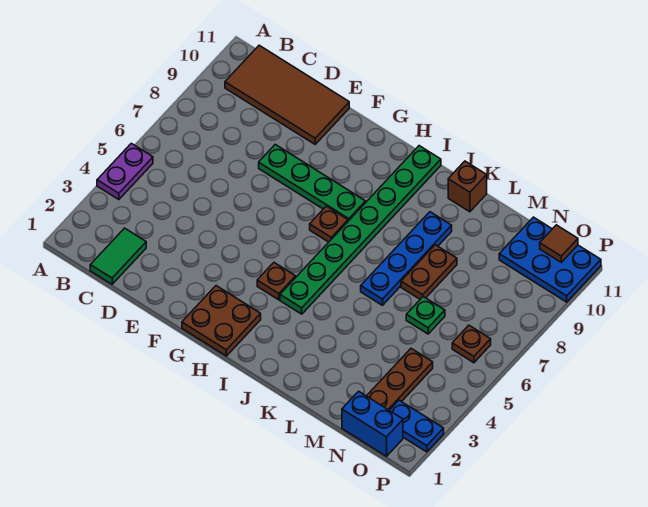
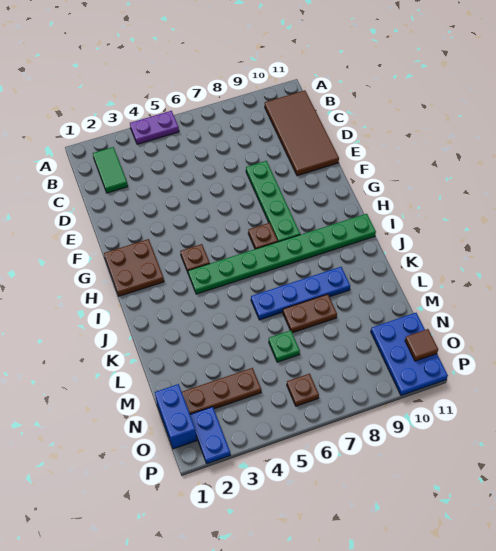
green tile C1:C2 level 1 -> green tile B2:C2 level 1
brown brick K11 level 1 -> none

